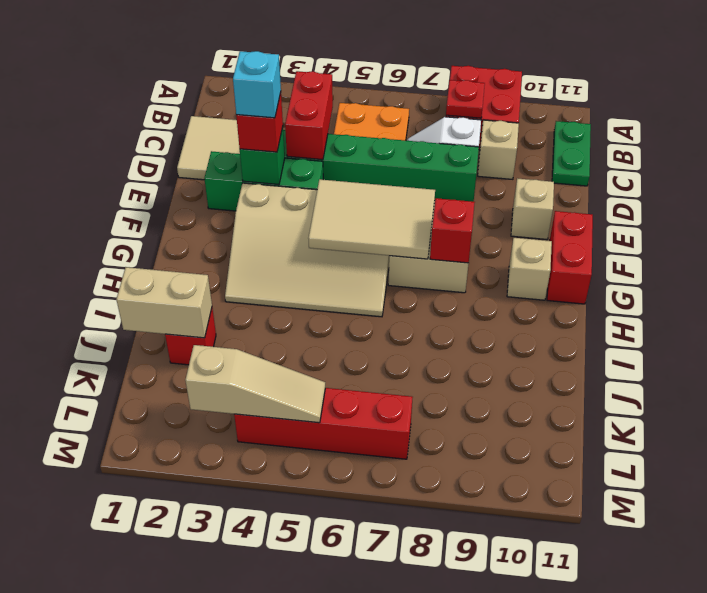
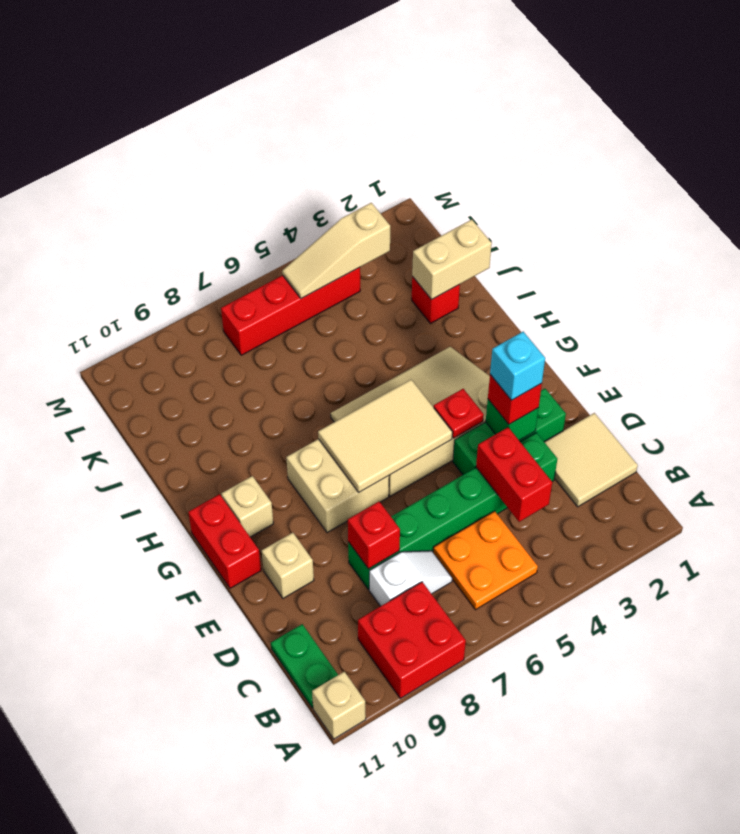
red plate B8 level 2 -> red plate F4 level 2
tan brick C9 level 1 -> tan brick A11 level 1
red brick G8 level 2 -> red brick D8 level 2

